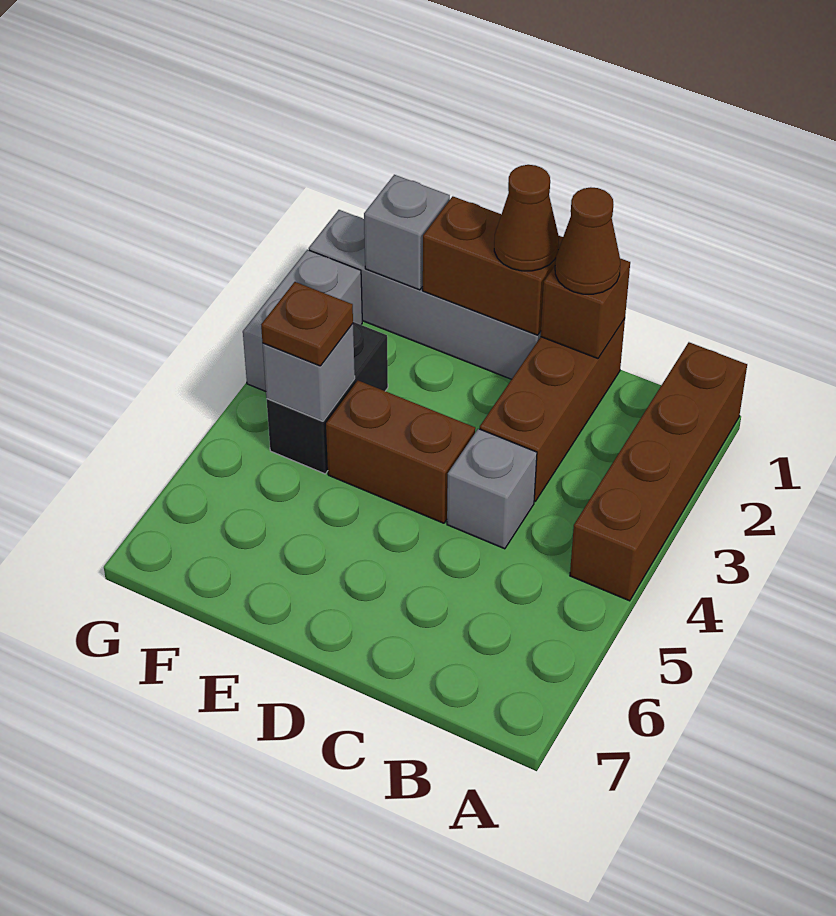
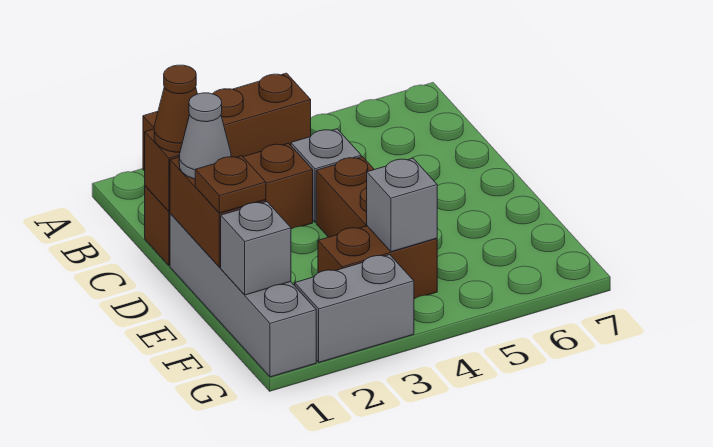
brown brick A1:A4 level 1 -> brown brick A2:A4 level 1
brown cone D1 level 3 -> grey cone D1 level 3
black brick F3:F4 level 1 -> brown brick F3:F4 level 1
brown plate F4 level 3 -> brown plate E1 level 3

